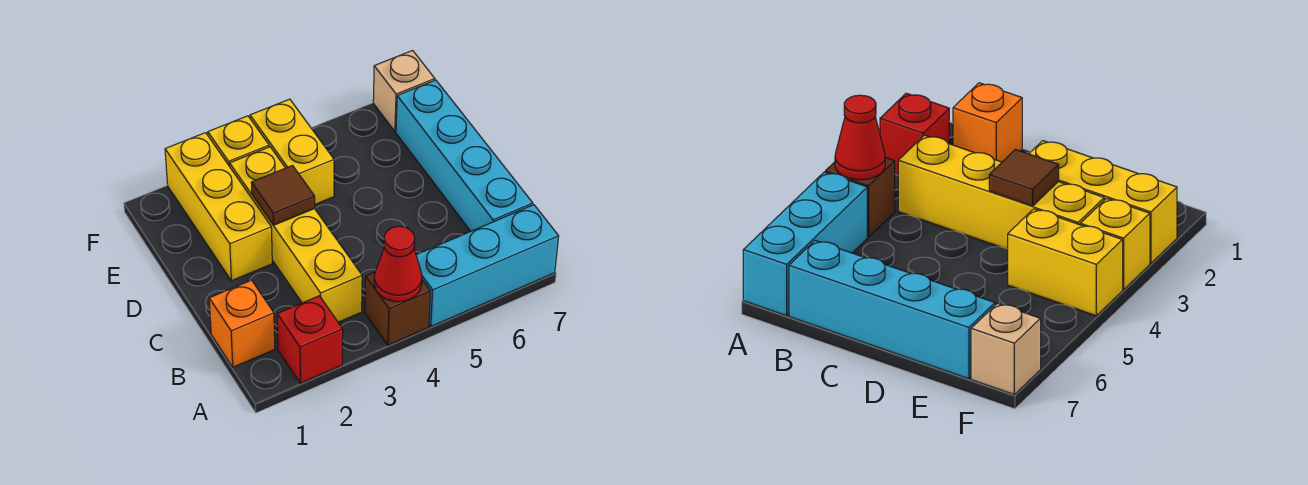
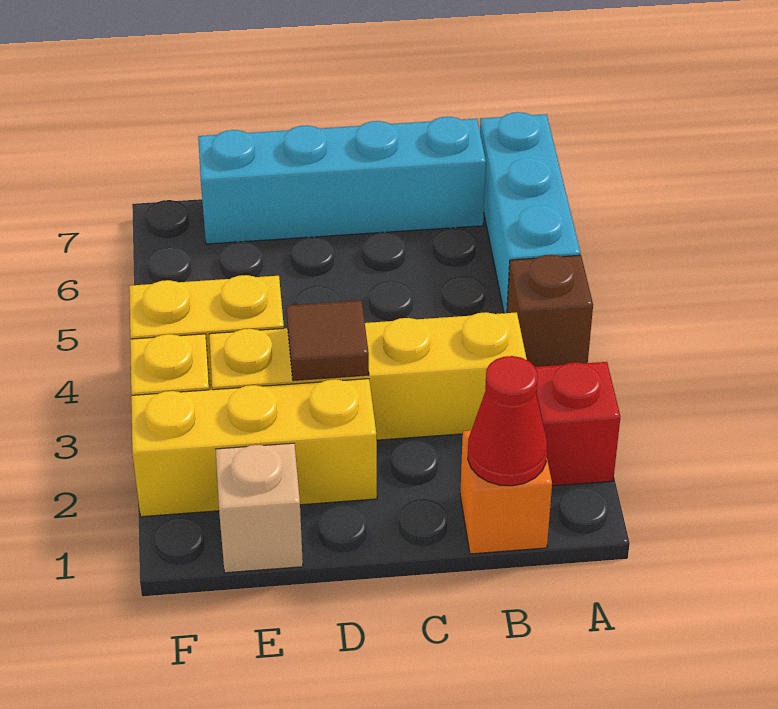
red cone A4 level 2 -> red cone B1 level 2
tan brick F7 level 1 -> tan brick E1 level 1

